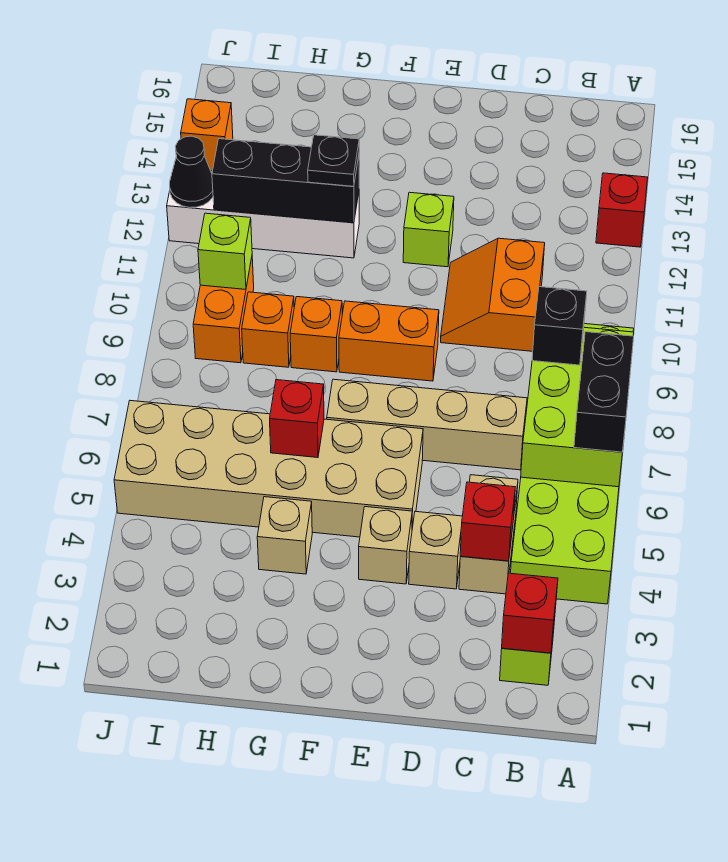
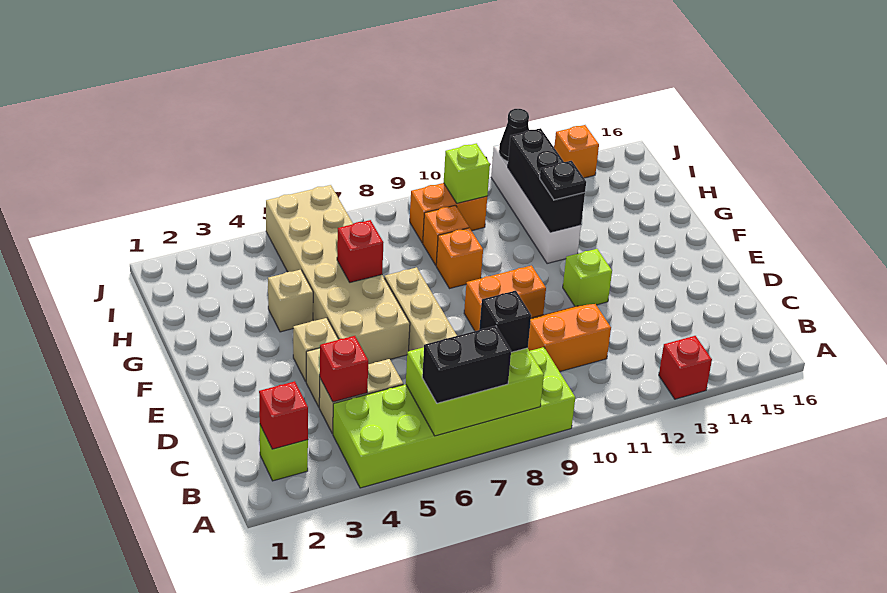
orange brick E9:F9 level 1 -> orange brick E9:E10 level 1

